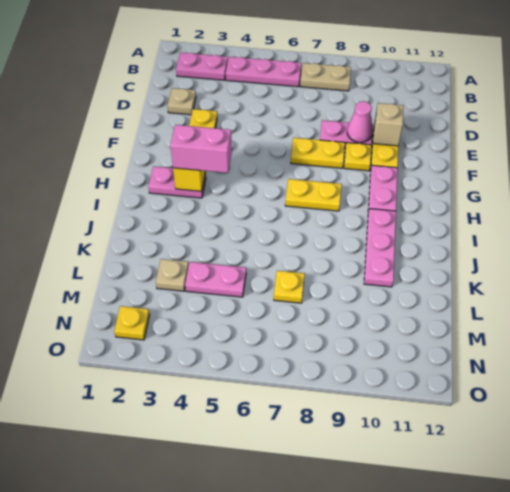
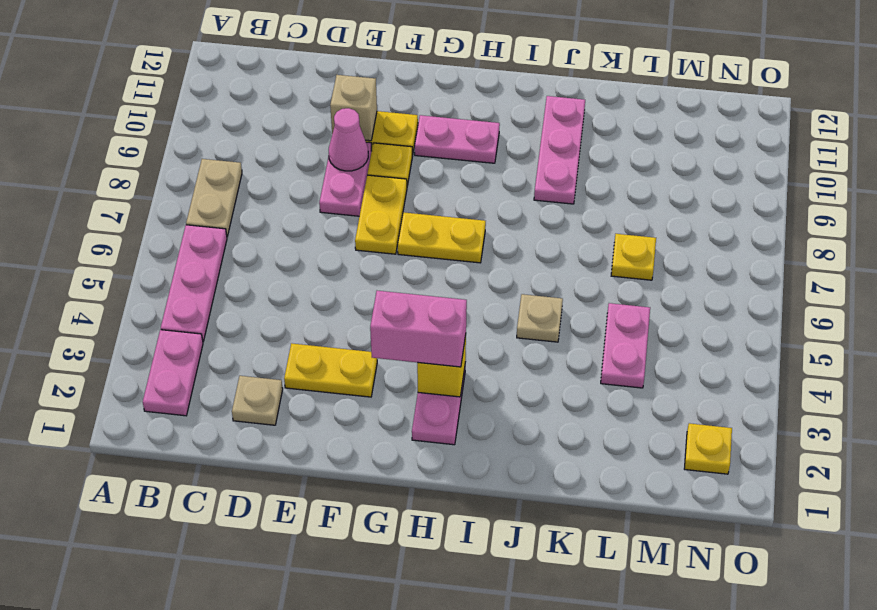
pink brick H3:H4 level 3 -> pink brick G3:H3 level 3
yellow plate H7:H8 level 1 -> yellow plate G7:H7 level 1
pink plate I10:K10 level 1 -> pink plate J9:J11 level 1
tan plate L3 level 1 -> tan plate J5 level 1

